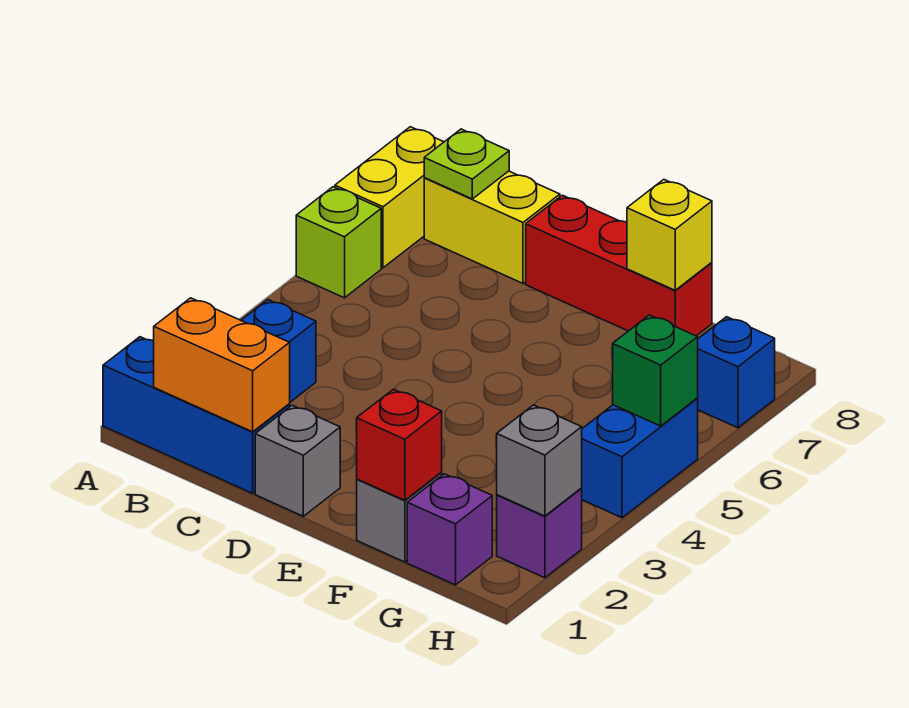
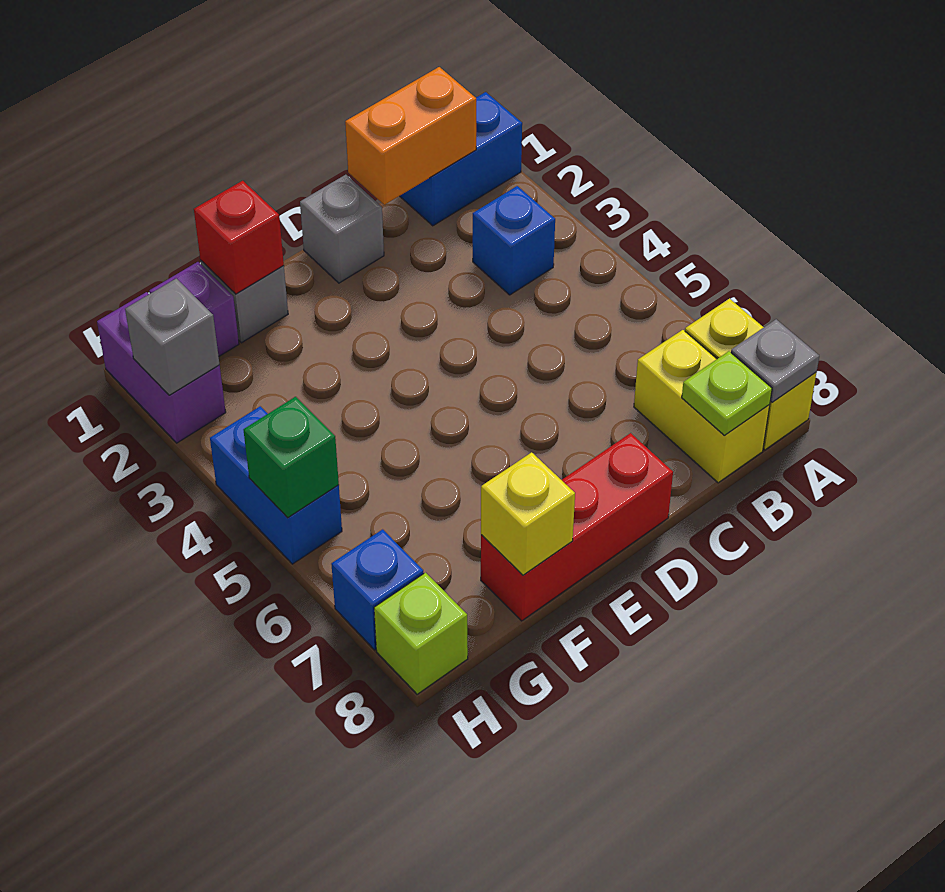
blue brick A1:C1 level 1 -> blue brick A1:B1 level 1
lime brick A6 level 1 -> lime brick H8 level 1
none -> grey plate A8 level 2
yellow brick B8:C8 level 1 -> yellow brick B7:B8 level 1
purple brick H2 level 1 -> purple brick H1:H2 level 1

